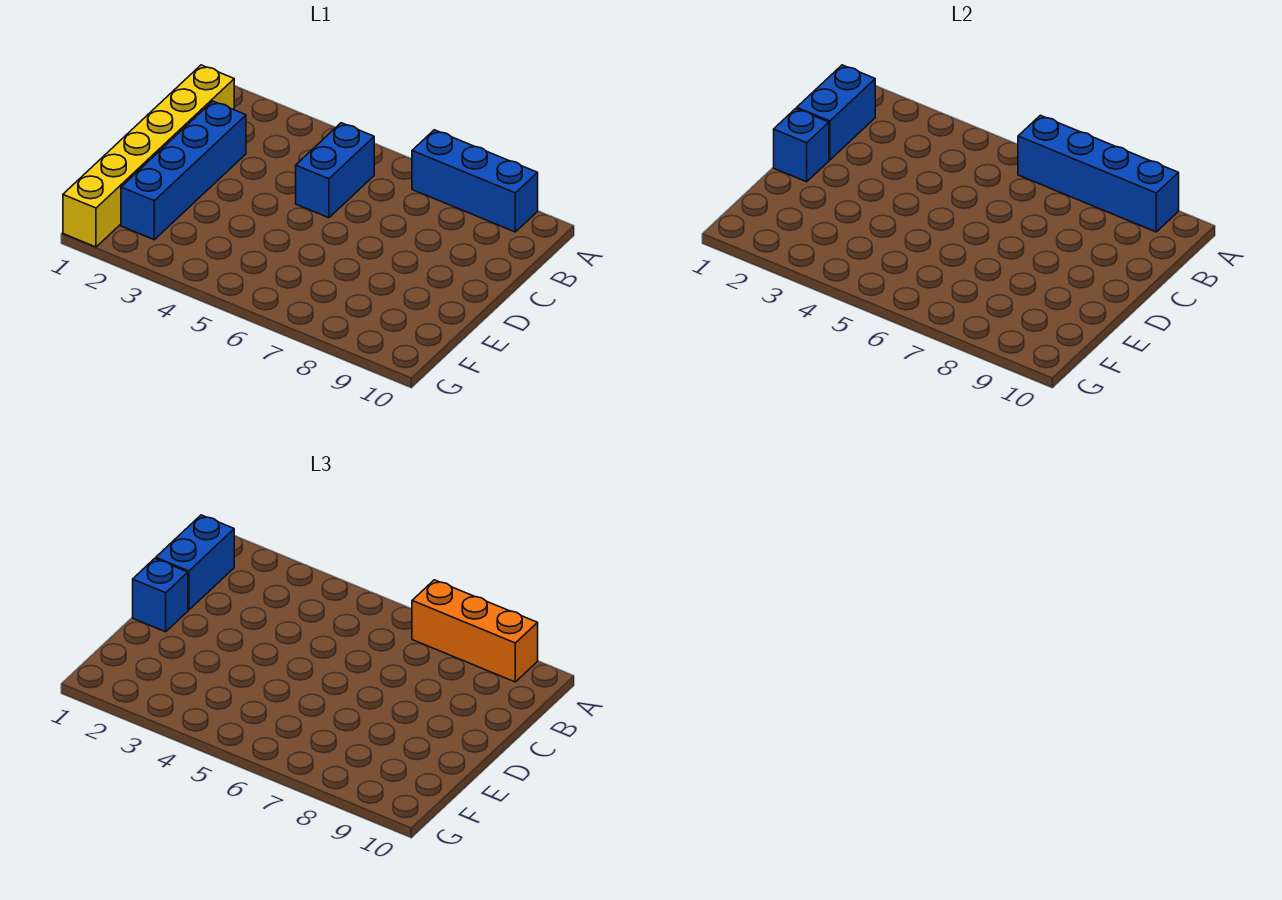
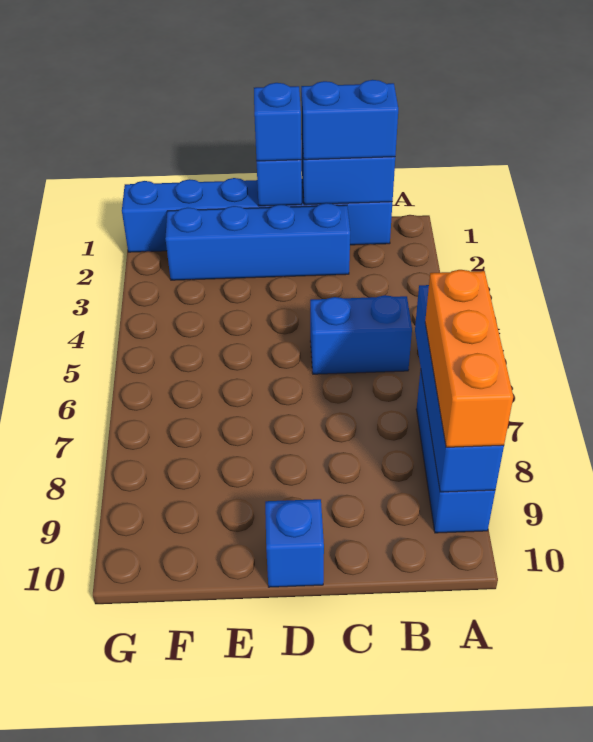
yellow brick B1:G1 level 1 -> blue brick B1:G1 level 1
none -> blue brick D10 level 1

